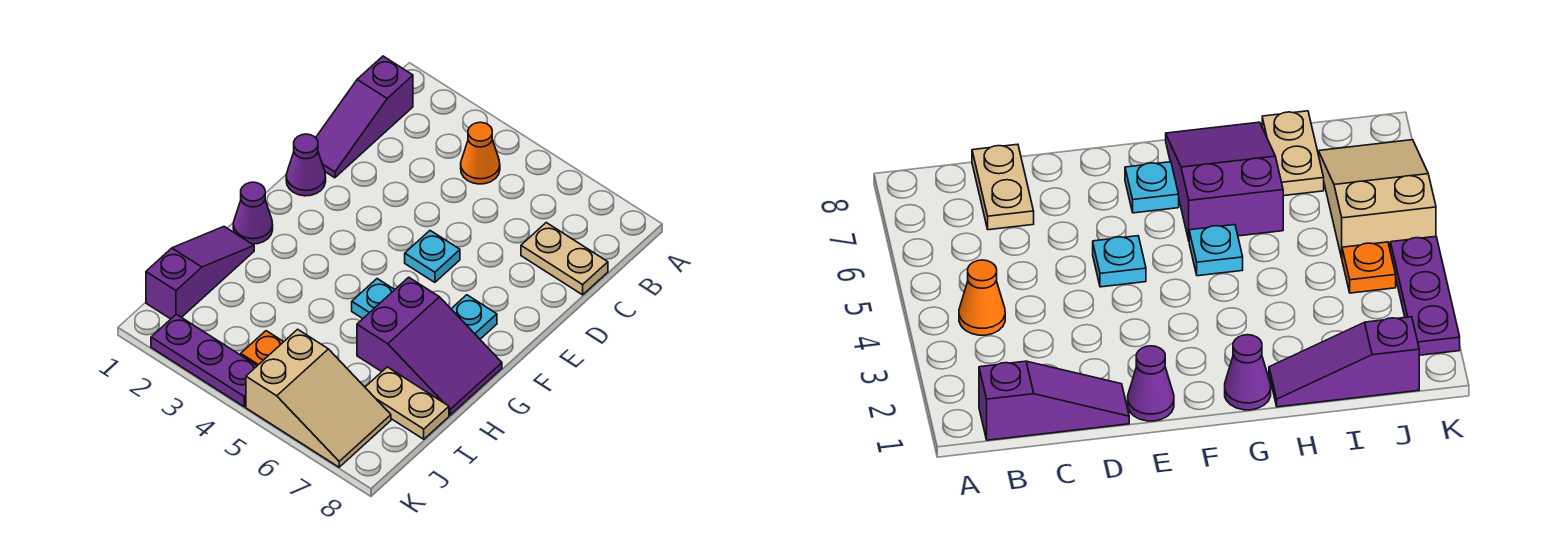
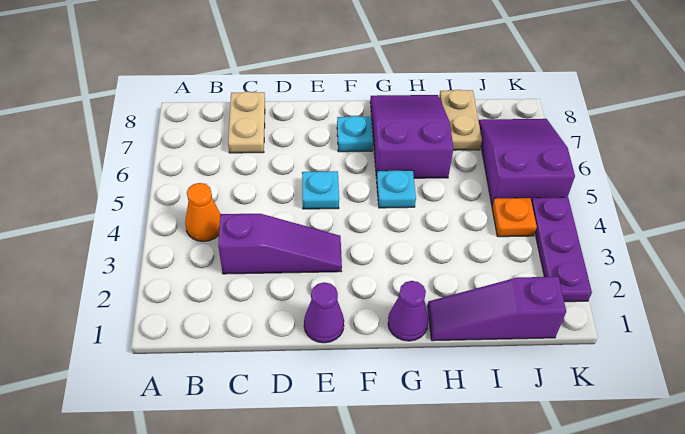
purple slope B1:D1 level 1 top B -> purple slope C3:E3 level 1 top C
tan slope J5:K7 level 1 top 5 -> purple slope J5:K7 level 1 top 5

